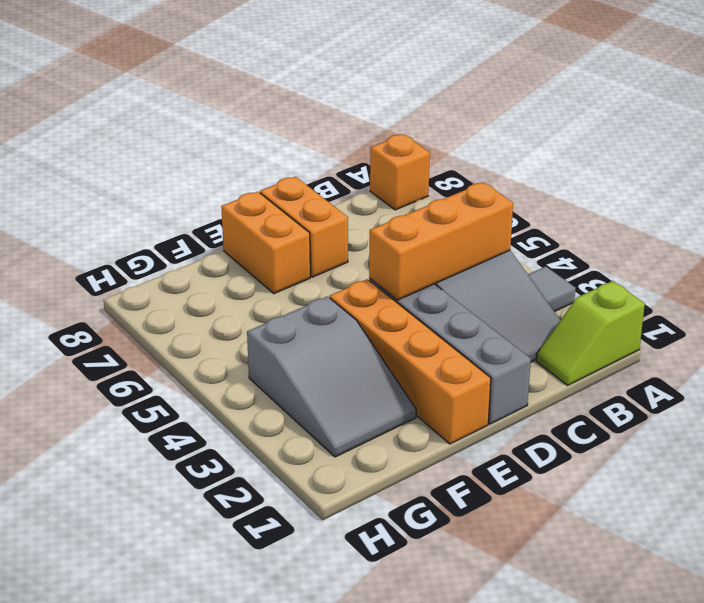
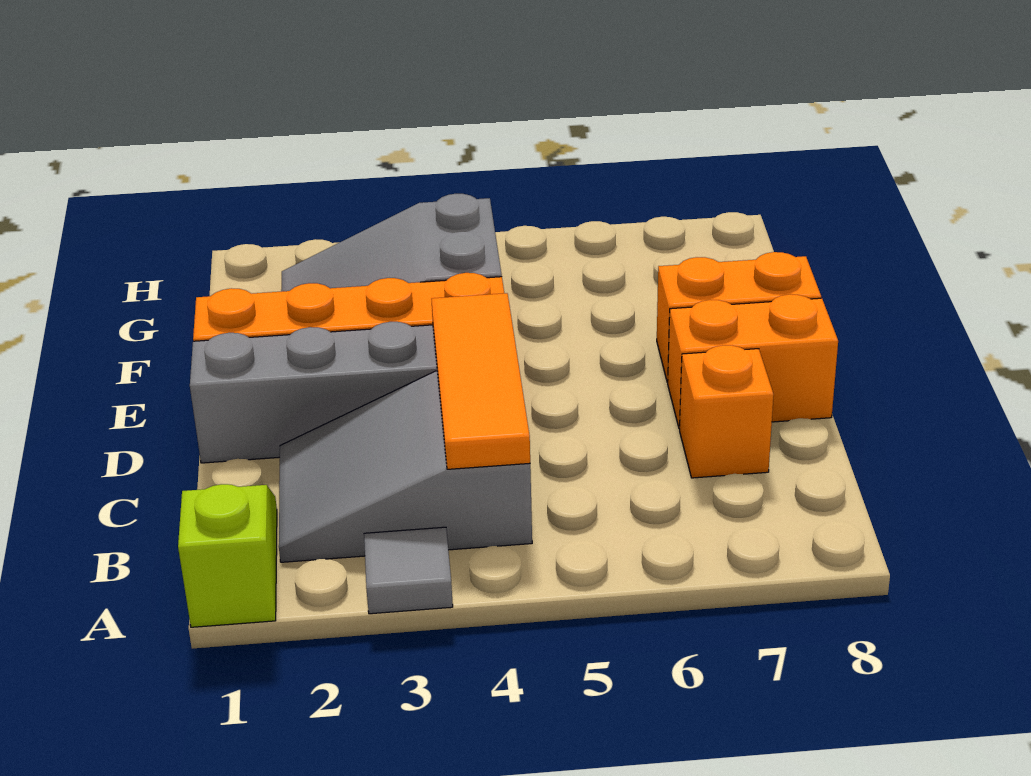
orange brick A8 level 1 -> orange brick C7 level 1
orange brick B4:D4 level 2 -> orange tile B4:D4 level 2

